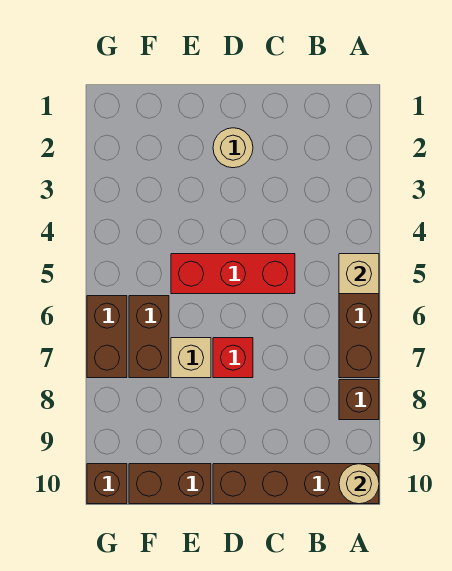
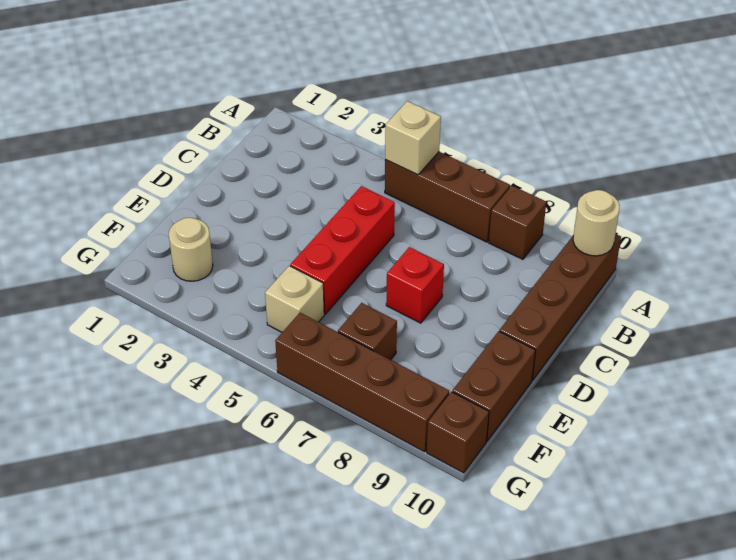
tan round brick D2 level 1 -> tan round brick F2 level 1
tan brick E7 level 1 -> tan brick F5 level 1
brown brick F6:F7 level 1 -> brown brick F7 level 1
brown brick G6:G7 level 1 -> brown brick G6:G9 level 1

